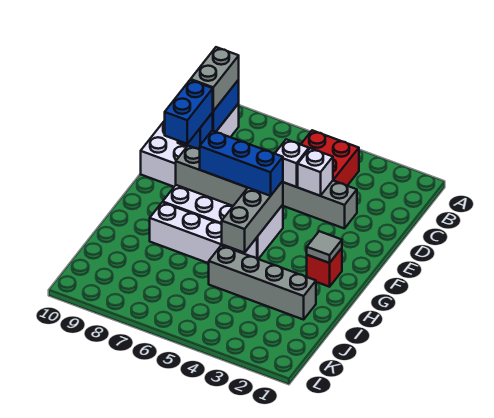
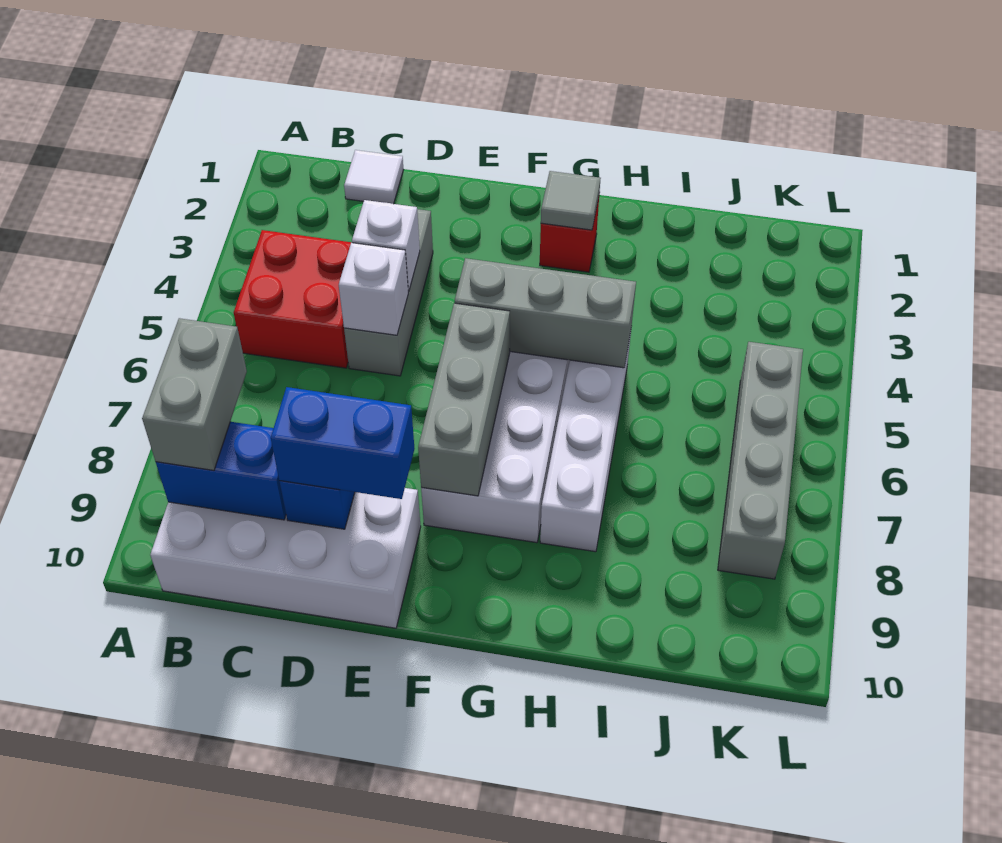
grey brick B9:C9 level 3 -> grey brick B8:B9 level 3
none -> white tile C1 level 1
blue brick F5:F7 level 3 -> none
grey brick I2:I5 level 1 -> grey brick K5:K8 level 1

